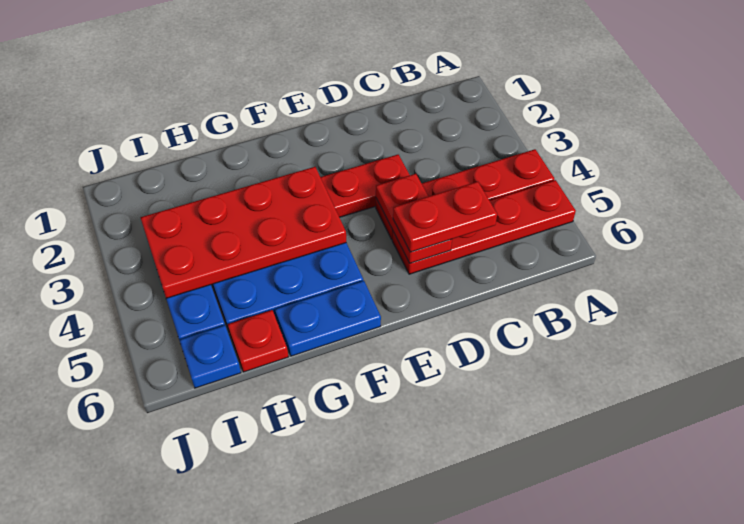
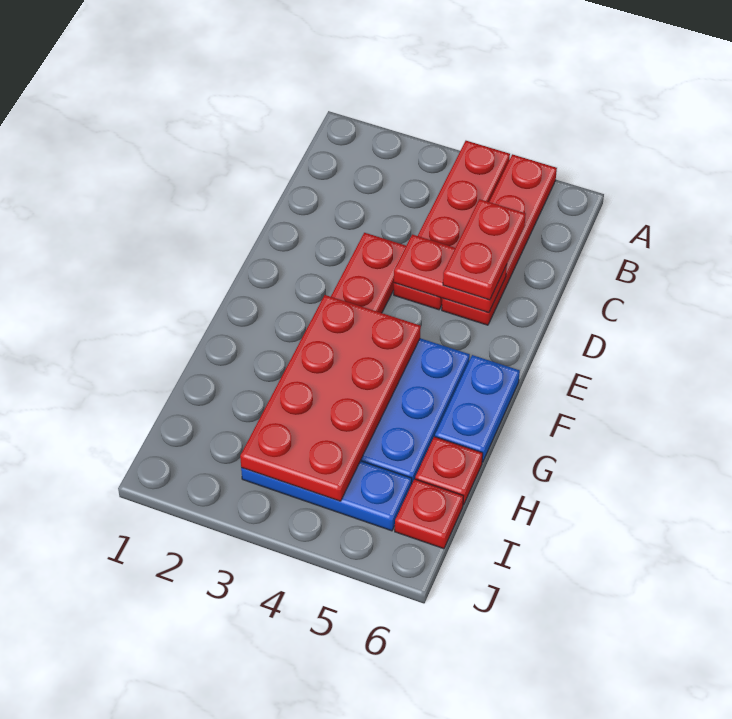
blue plate I6 level 1 -> red plate I6 level 1

